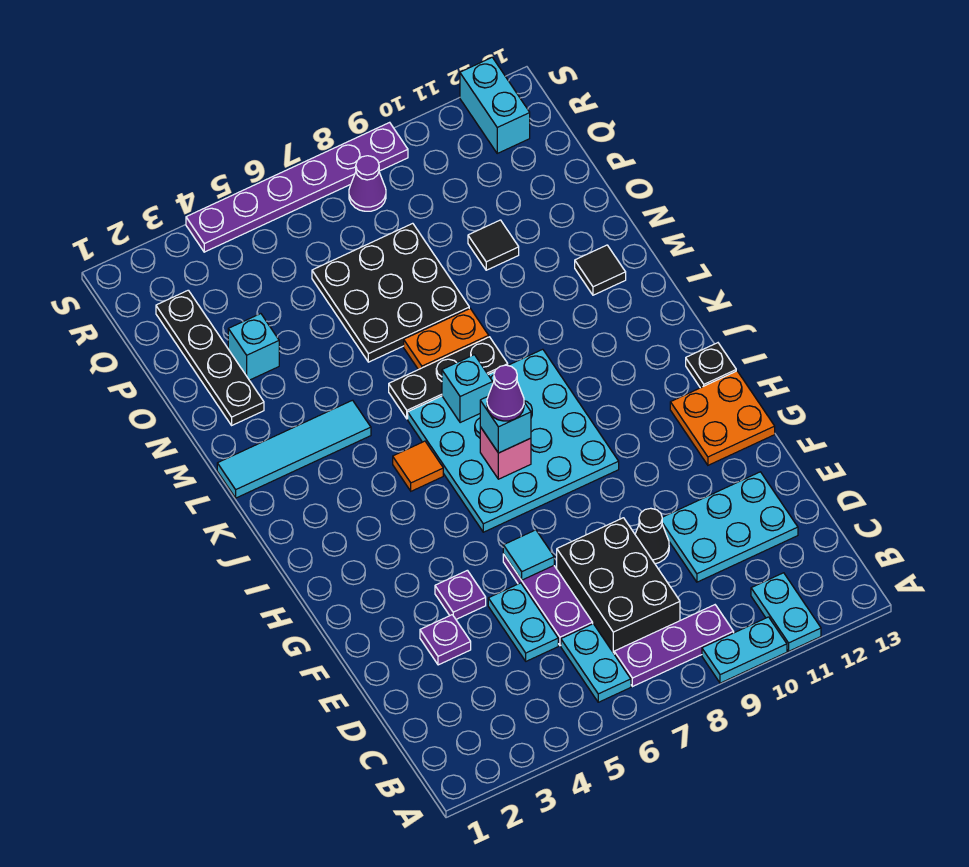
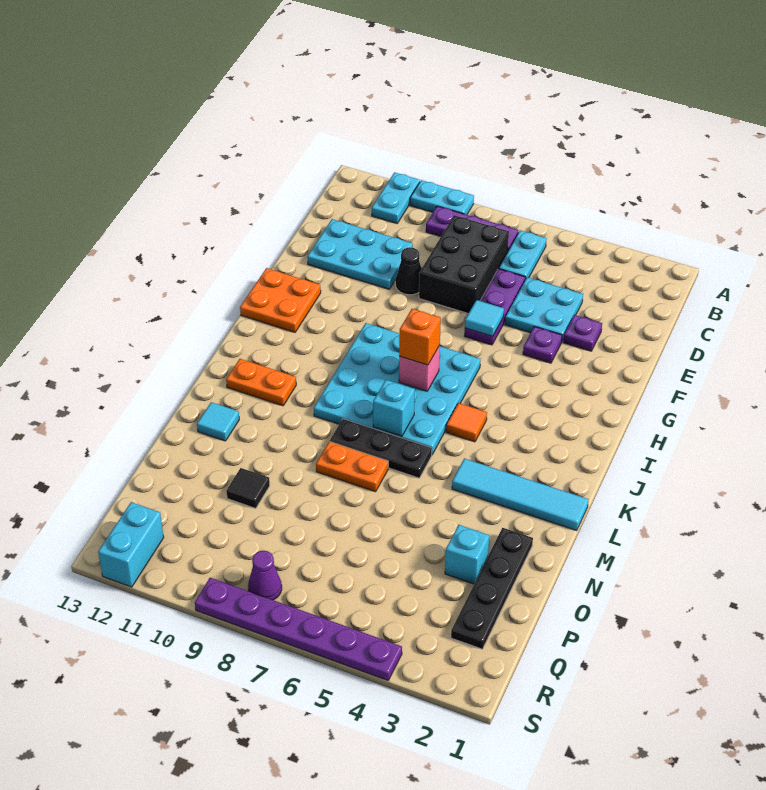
cyan plate D5:E5 level 1 -> cyan plate D4:E5 level 1
cyan brick I7 level 3 -> orange brick I7 level 3
purple cone I7 level 4 -> none
black plate I13 level 1 -> none
none -> orange plate K11:K12 level 1
black tile M12 level 1 -> cyan tile M12 level 1
black plate N6:P8 level 1 -> none

